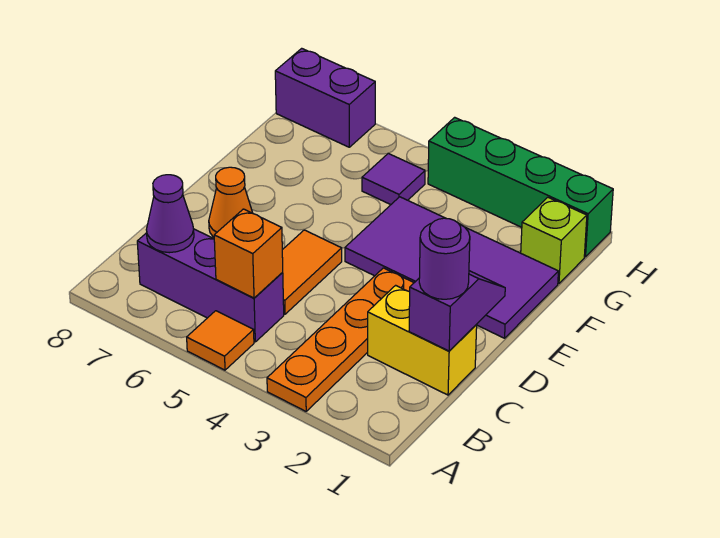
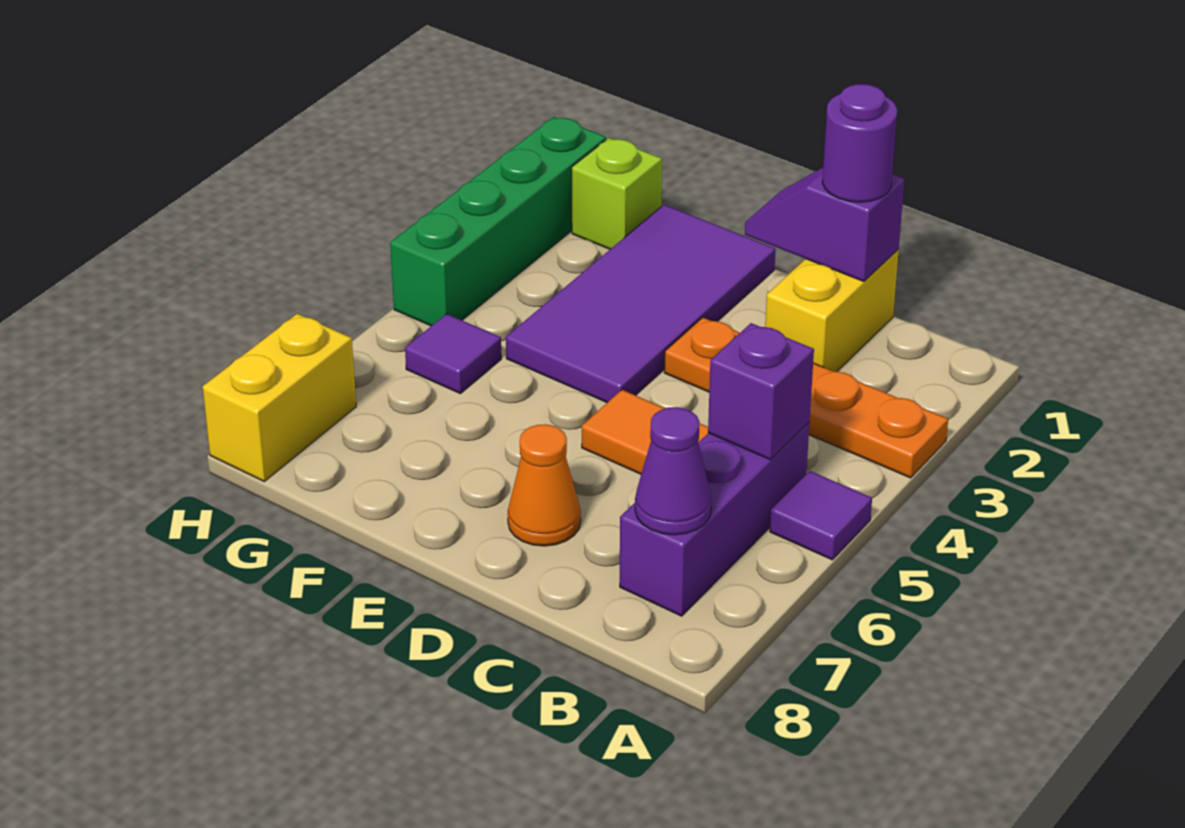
orange tile A5 level 1 -> purple tile A5 level 1
orange brick B5 level 2 -> purple brick B5 level 2
purple brick H7:H8 level 1 -> yellow brick H7:H8 level 1

